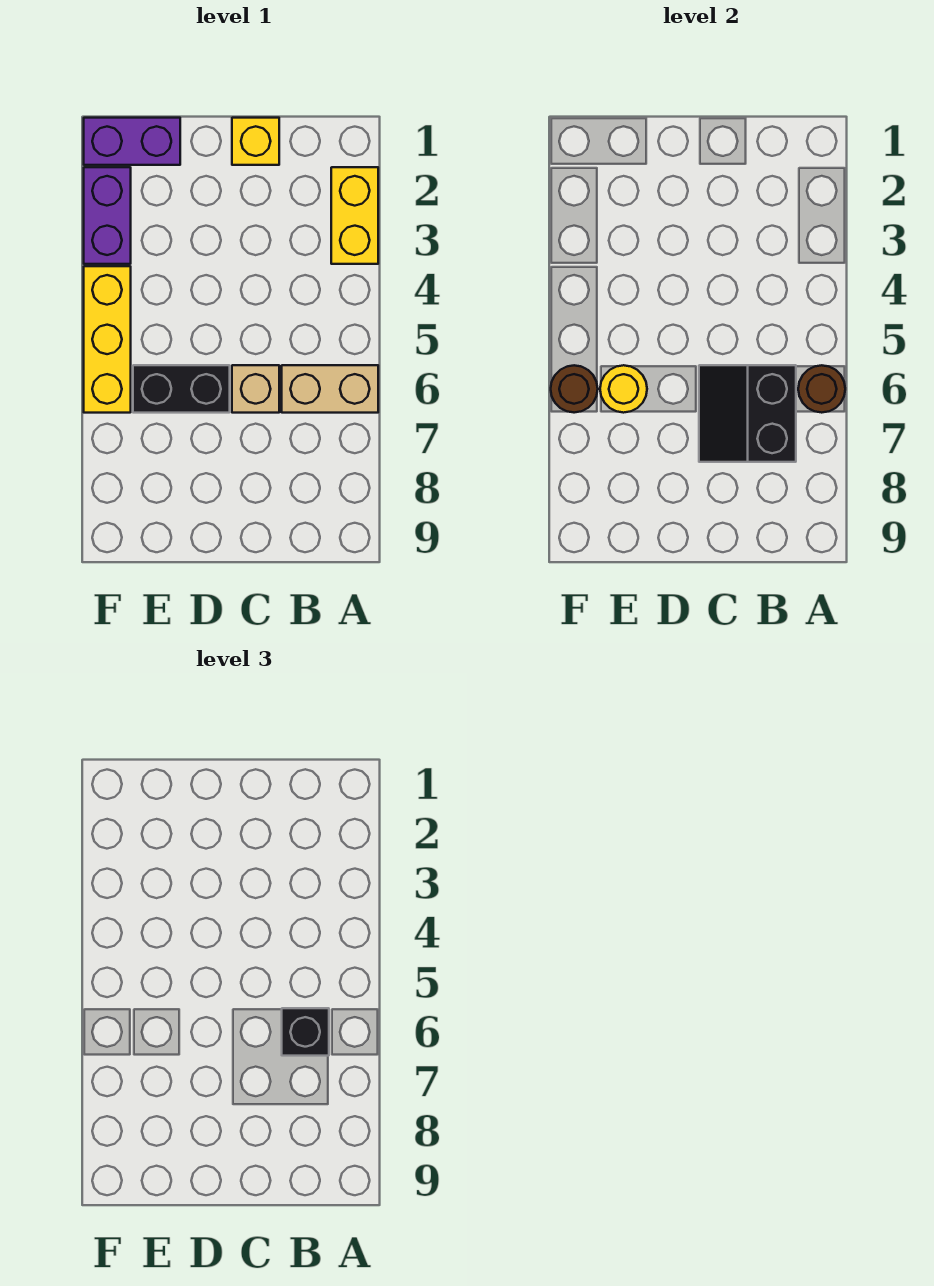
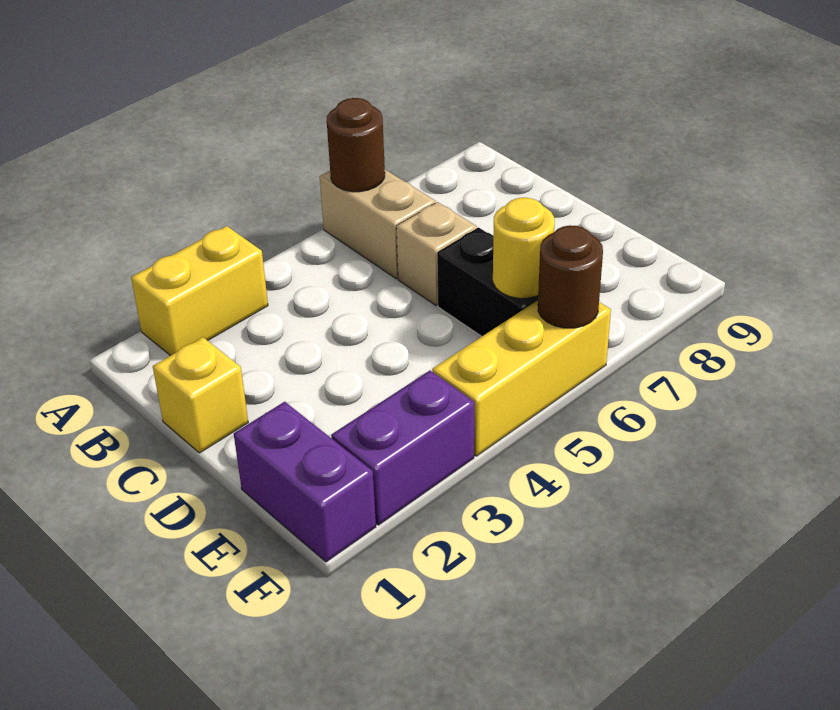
black slope B6:C7 level 2 top B -> none
black brick B6 level 3 -> none

